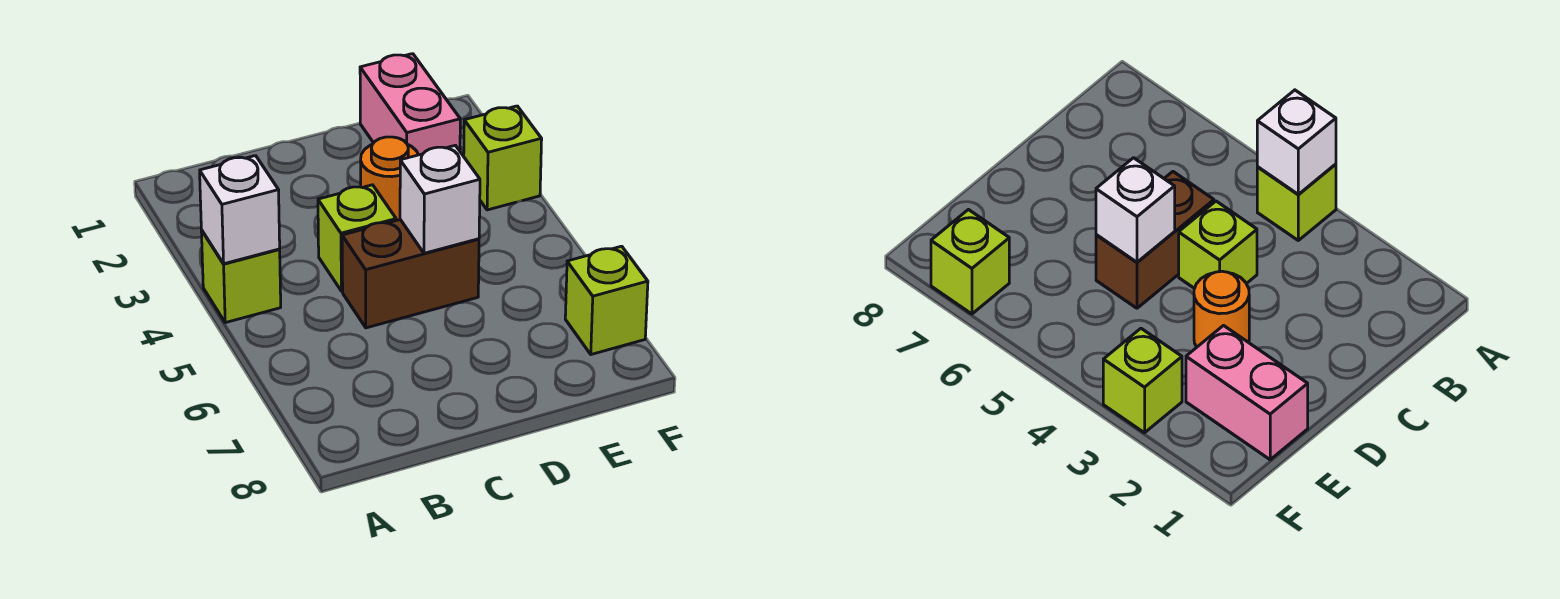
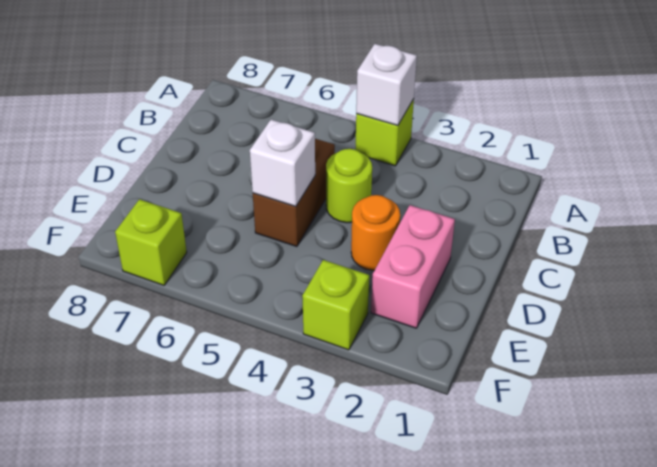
lime brick C4 level 1 -> lime round brick C4 level 1
pink brick E1:E2 level 1 -> pink brick D2:E2 level 1

